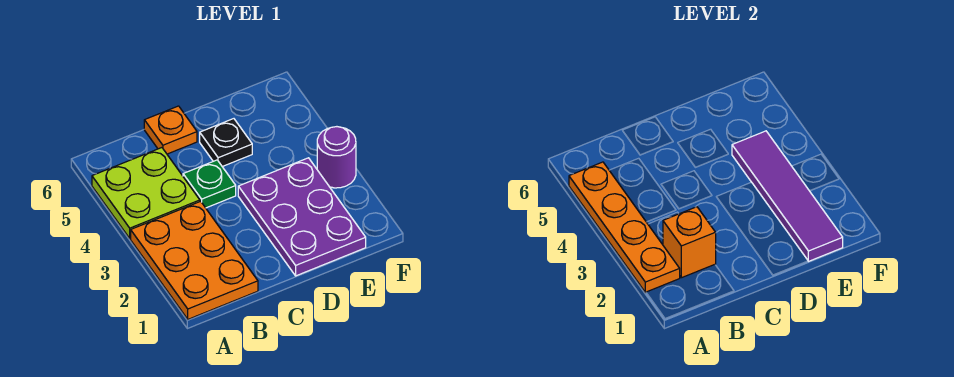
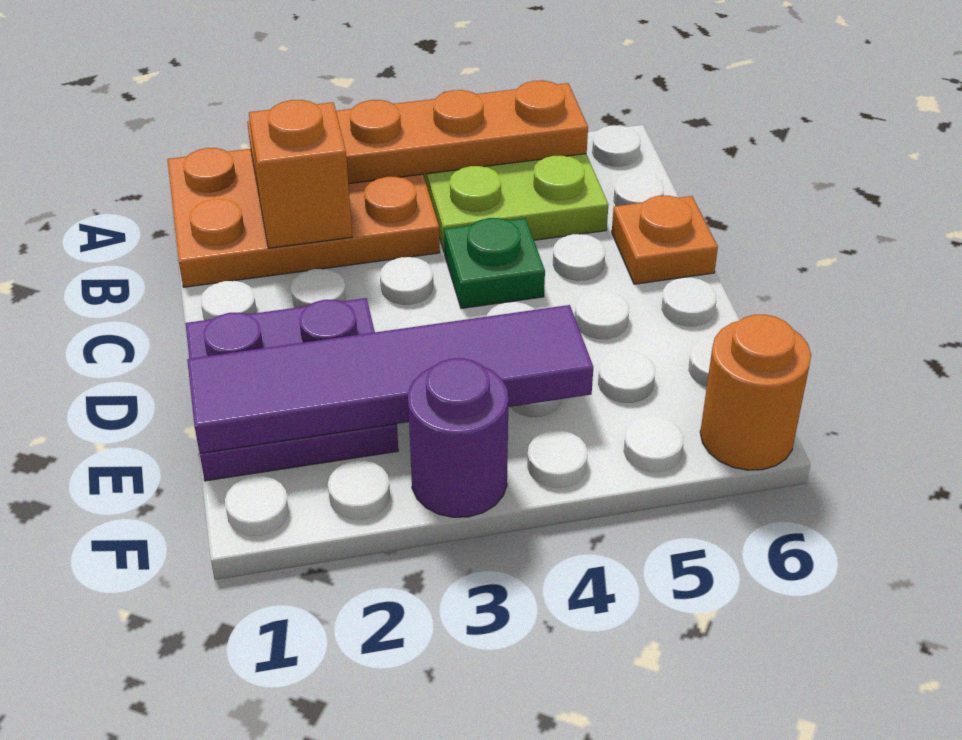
purple plate D1:E3 level 1 -> purple plate D1:E2 level 1
black plate D5 level 1 -> none
none -> orange round brick F6 level 1

